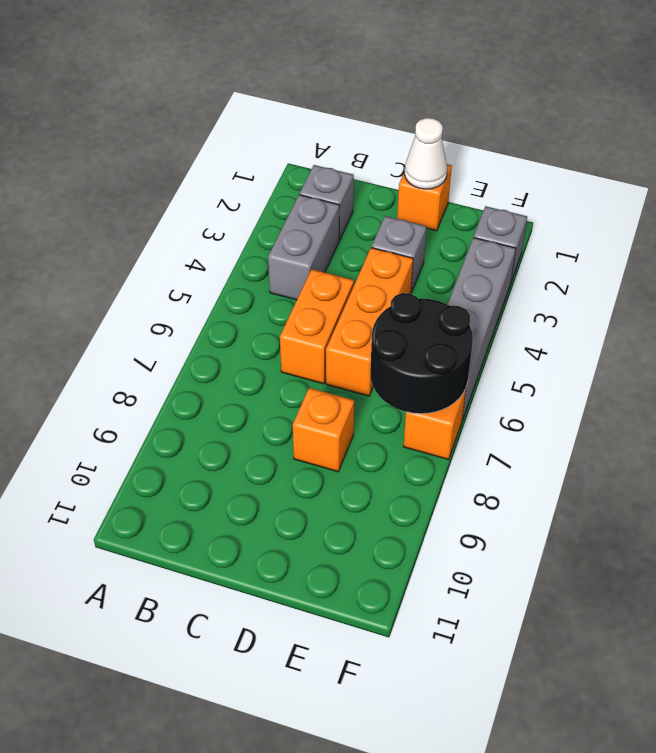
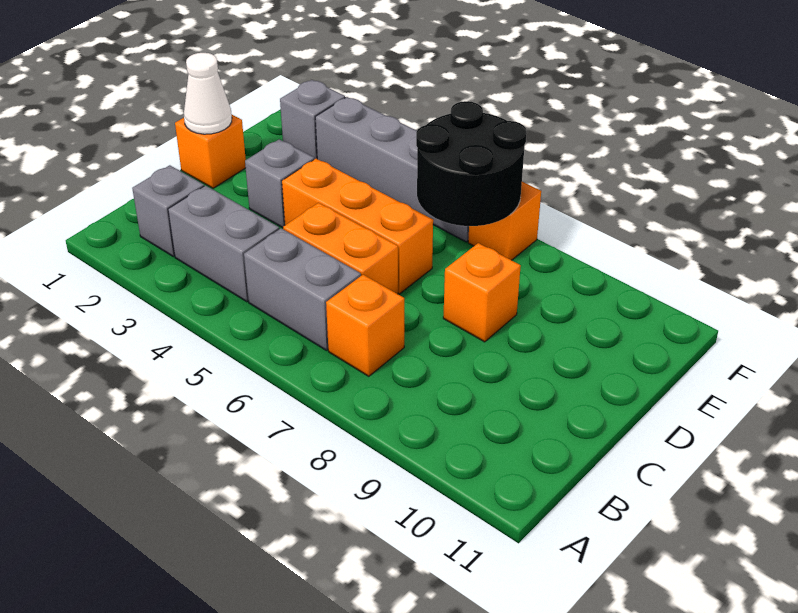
none -> grey brick B5:B6 level 1
none -> orange brick B7 level 1

